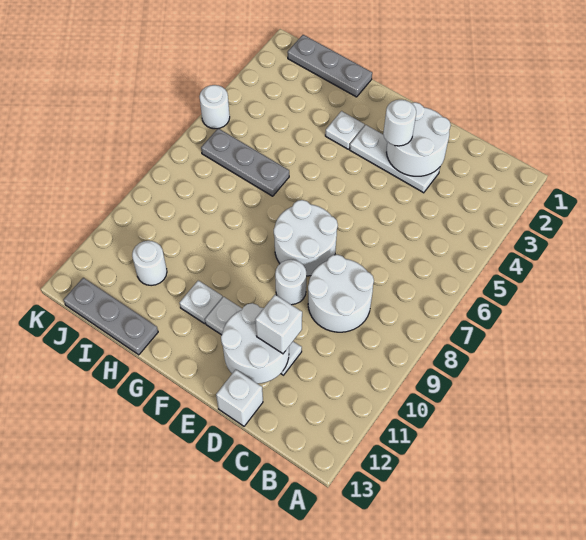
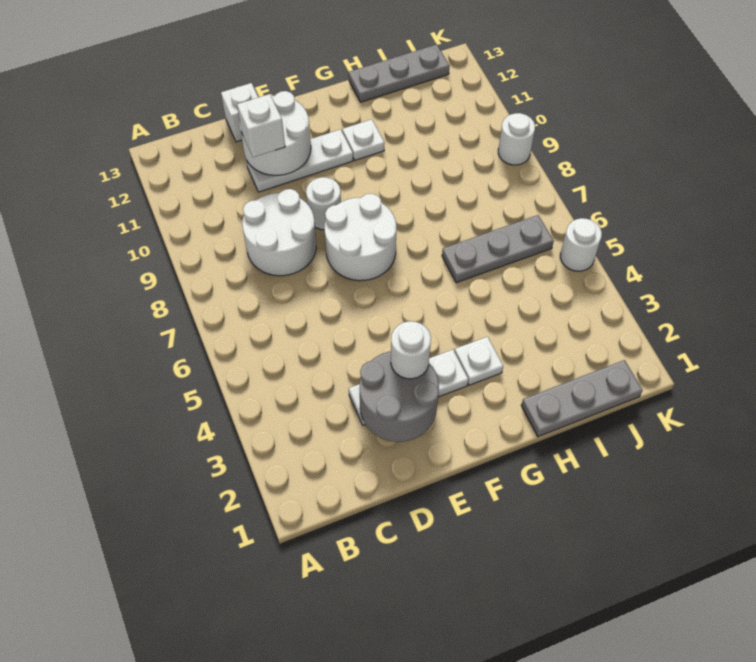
white round brick D2:E3 level 2 -> grey round brick D2:E3 level 2
white round brick I11 level 1 -> white round brick K9 level 1

